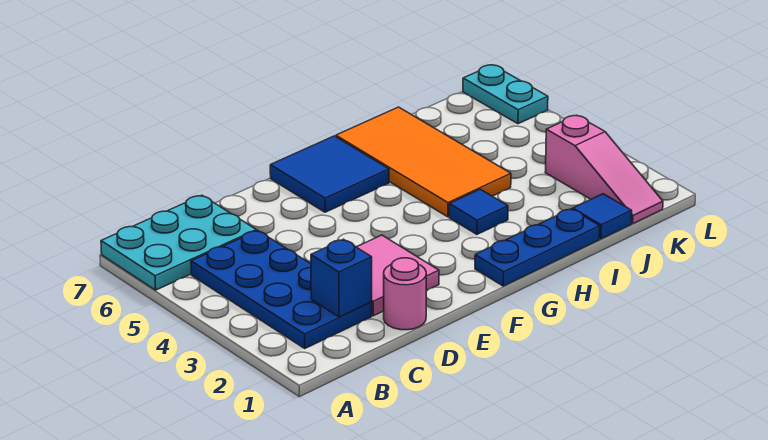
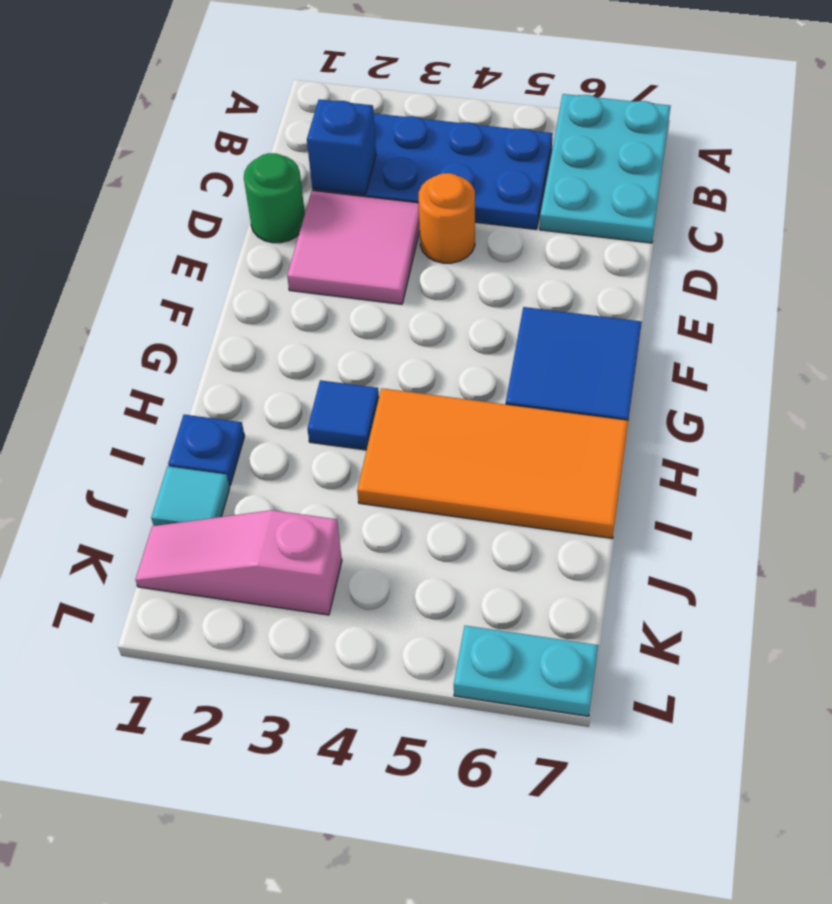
pink round brick D1 level 1 -> green round brick D1 level 1
none -> orange round brick D4 level 1
blue plate G1:I1 level 1 -> blue plate I1 level 1
blue tile J1 level 1 -> cyan tile J1 level 1

